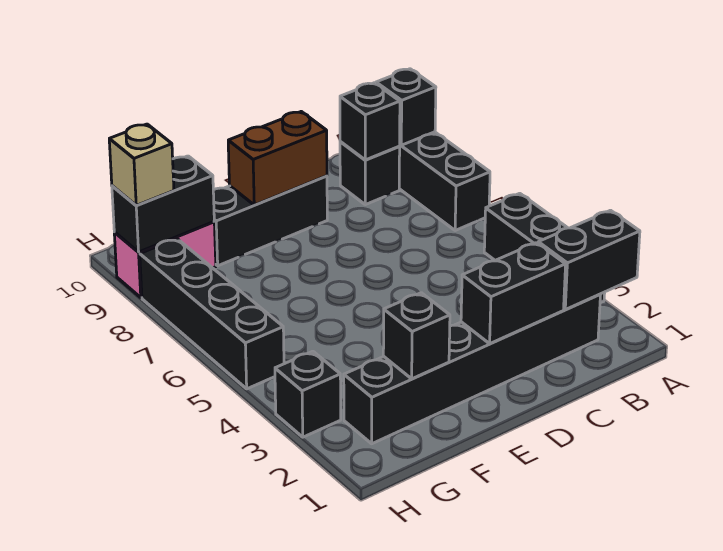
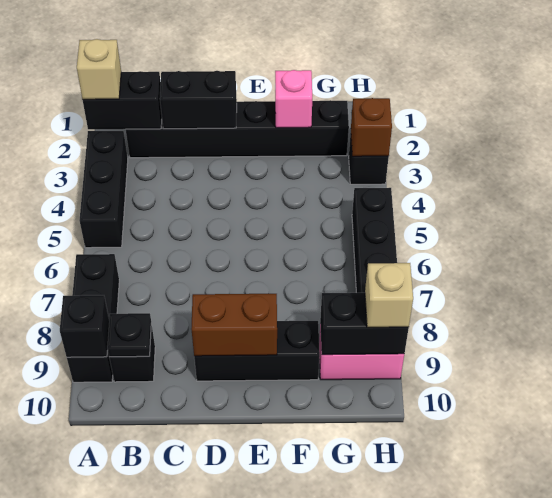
none -> tan brick A2 level 3
black brick B9 level 2 -> black plate B9 level 2
black brick F2 level 2 -> pink brick F2 level 2
none -> brown brick H3 level 2

